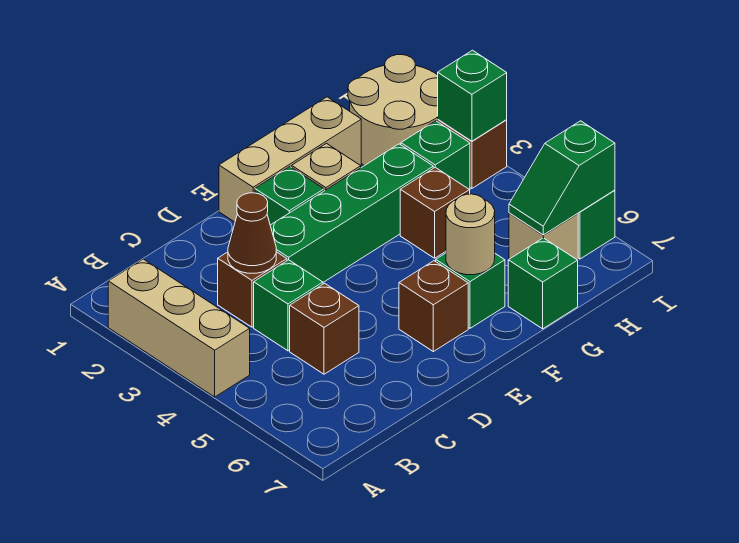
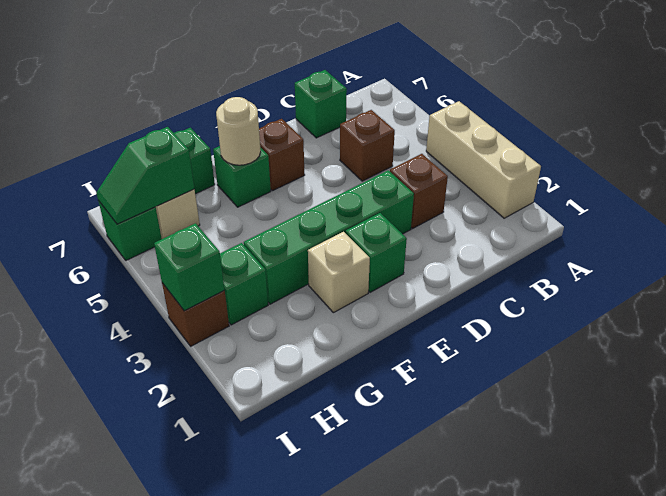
brown cone C3 level 2 -> none
green brick C4 level 1 -> green brick C7 level 1
tan brick E1:G1 level 1 -> none
brown brick G4 level 1 -> none
tan round brick H1:I2 level 1 -> none
green slope H6:I6 level 2 top I -> green slope H6:I6 level 2 top H

